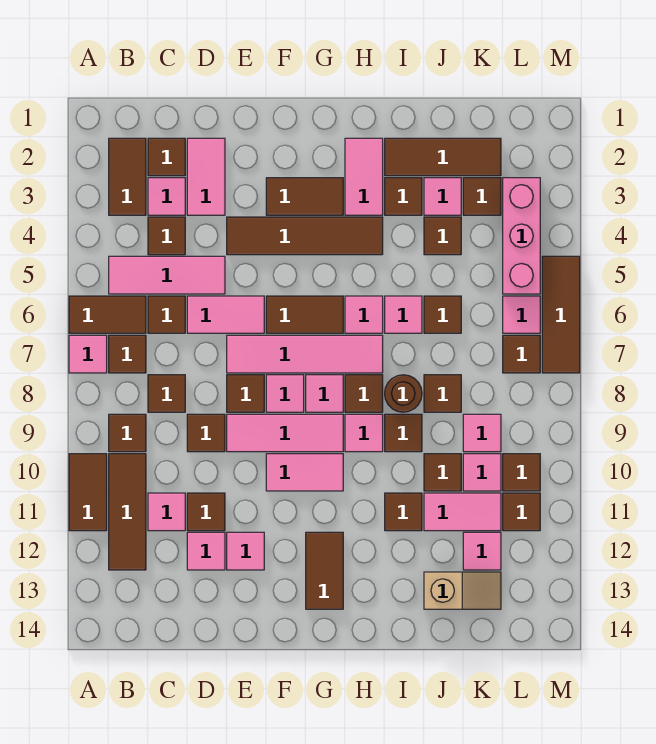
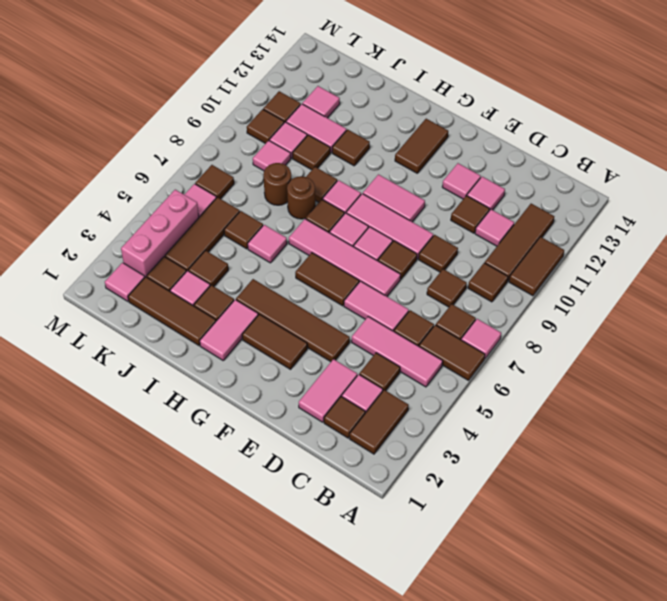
pink tile H6 level 1 -> pink tile L2 level 1
brown tile J8 level 1 -> brown round brick J8 level 1
tan slope J13:K13 level 1 top J -> none
brown tile M5:M7 level 1 -> brown tile K4:K6 level 1

